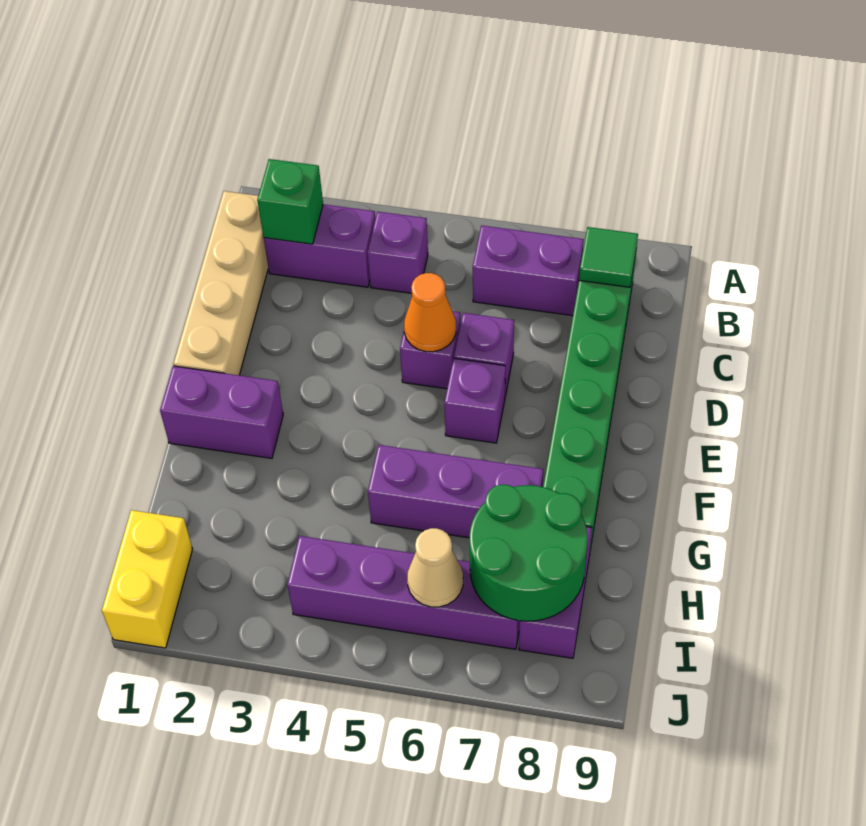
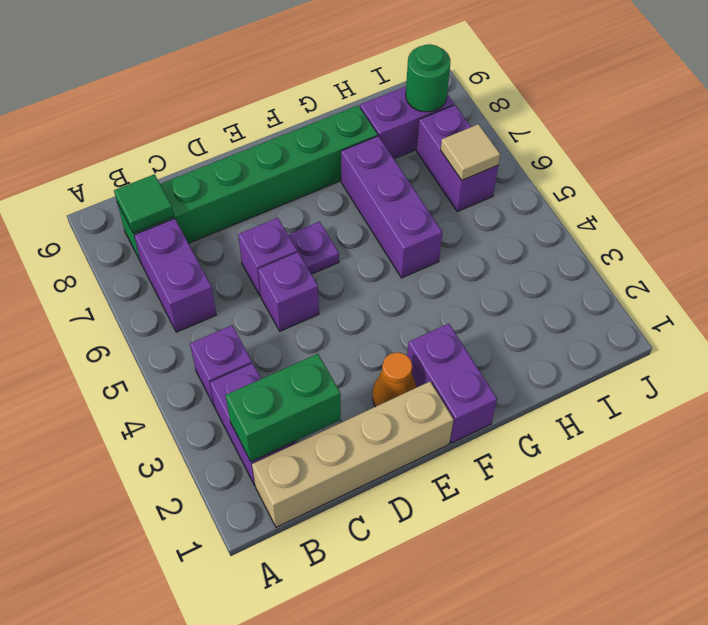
green brick B2 level 2 -> green brick B2:C2 level 2
orange cone D5 level 2 -> orange cone E2 level 1
purple brick E6 level 1 -> purple plate E6 level 1
green round brick H7:I8 level 2 -> green round brick I8 level 2
yellow brick I1:J1 level 1 -> none
purple brick I4:I7 level 1 -> purple brick I6:I7 level 1
tan cone I6 level 2 -> tan tile I6 level 2

